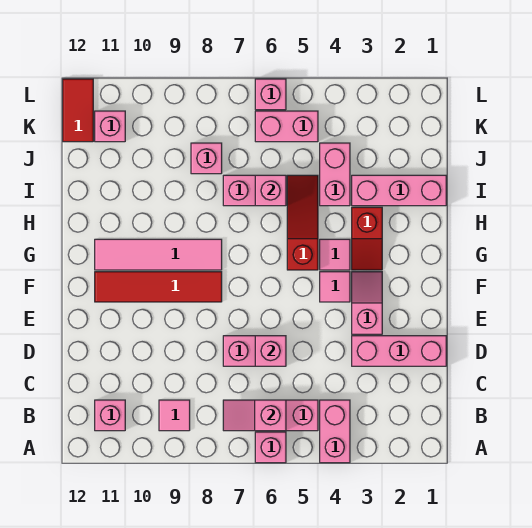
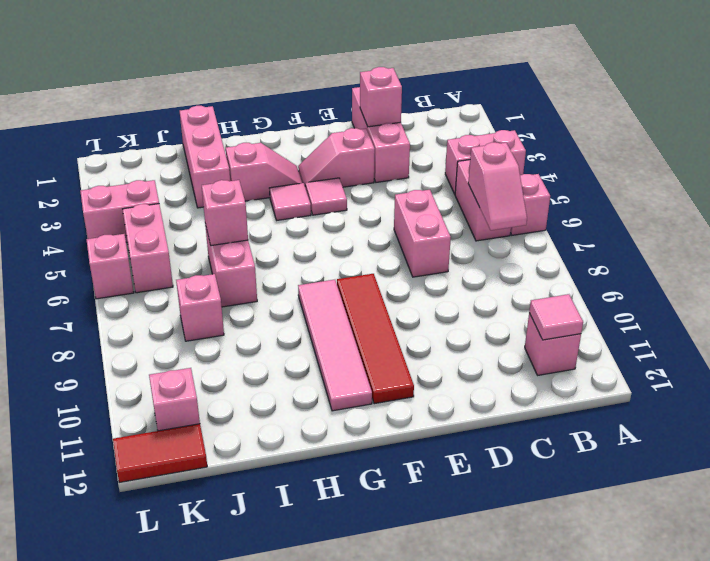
pink tile B9 level 1 -> pink tile B11 level 2
pink brick D6 level 2 -> pink brick D2 level 2
red slope G3:H3 level 1 top H -> pink slope G3:H3 level 1 top H
red slope G5:I5 level 1 top G -> none
pink brick I4:J4 level 1 -> pink brick K4:L4 level 1

